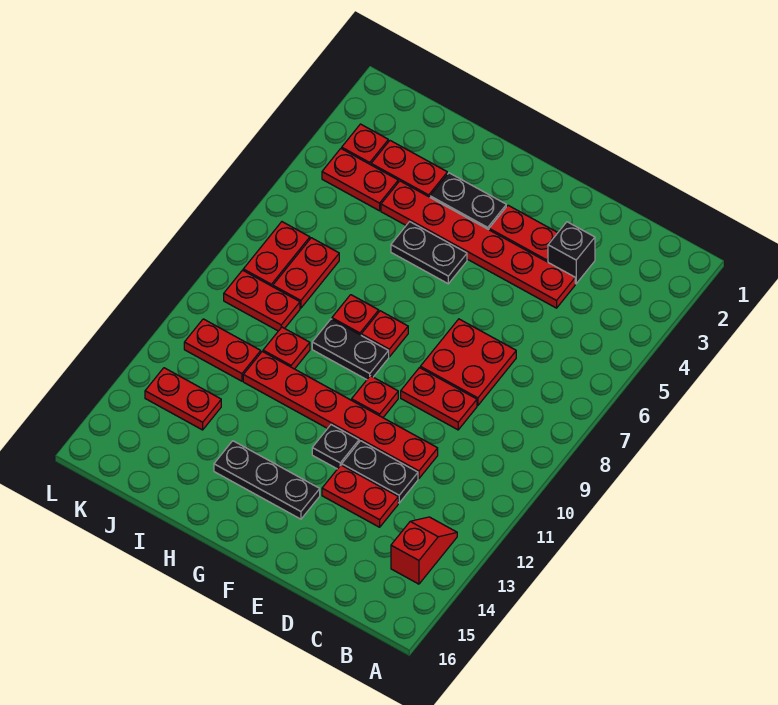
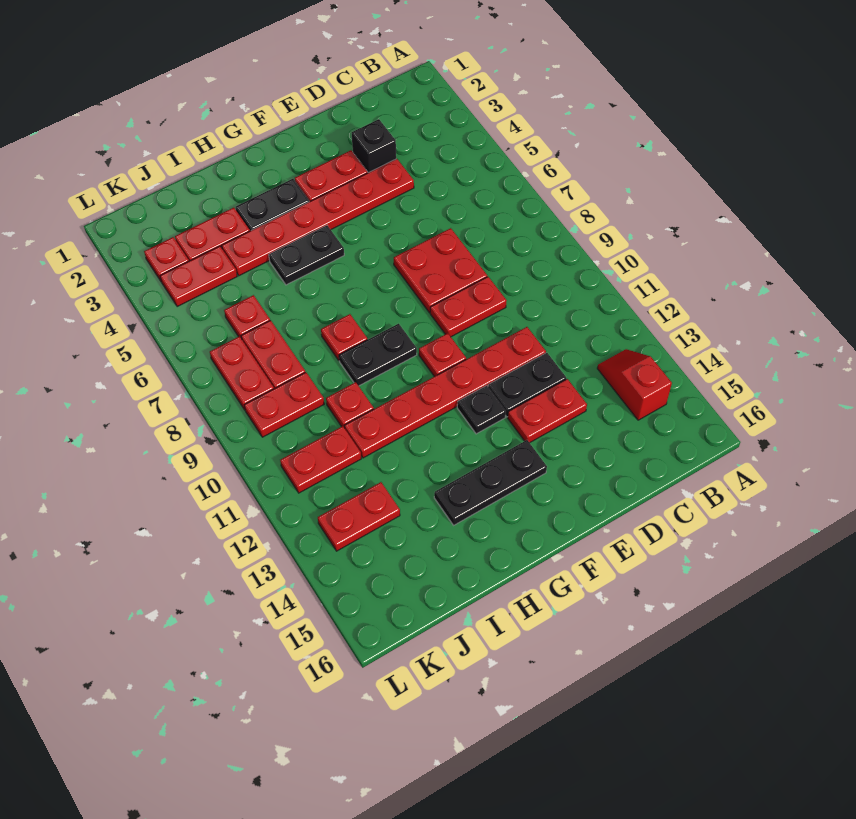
red plate G8 level 1 -> red plate J6 level 1

